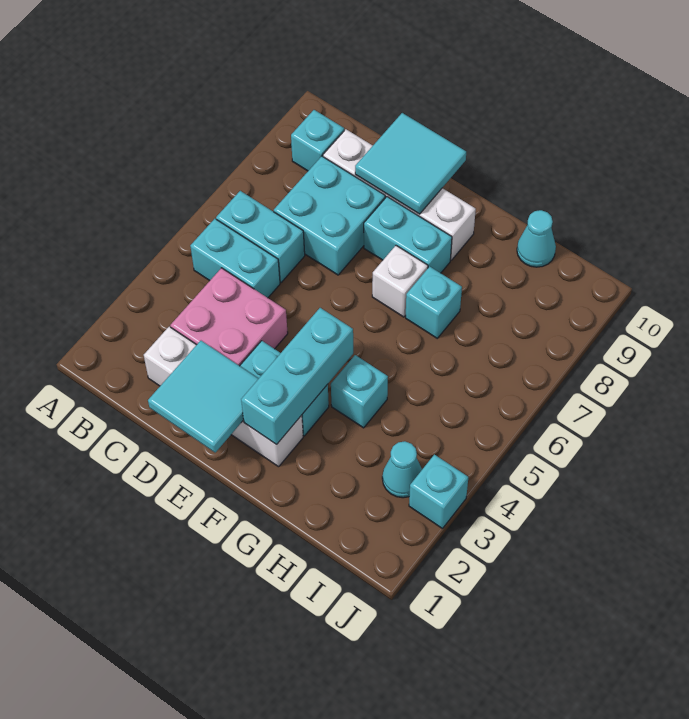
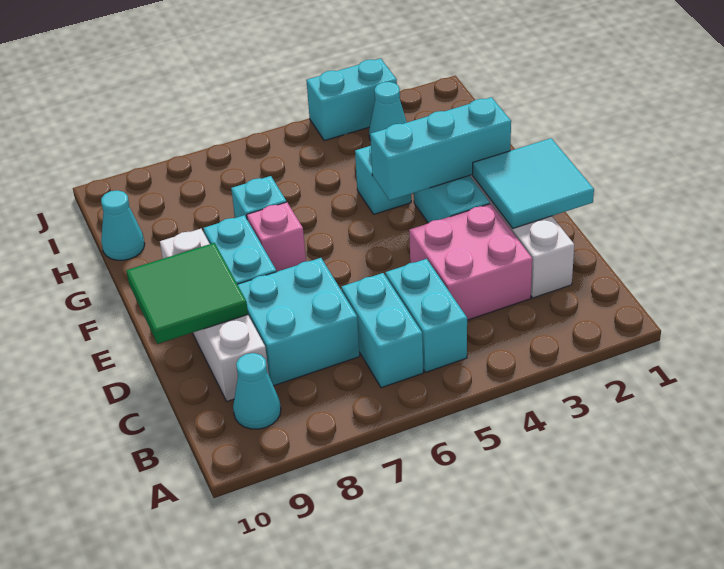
cyan brick B9 level 1 -> cyan cone B9 level 1
cyan tile D9:E10 level 2 -> green tile D9:E10 level 2
white brick F7 level 1 -> pink brick F7 level 1
cyan brick J3 level 1 -> cyan brick J3:J4 level 1

